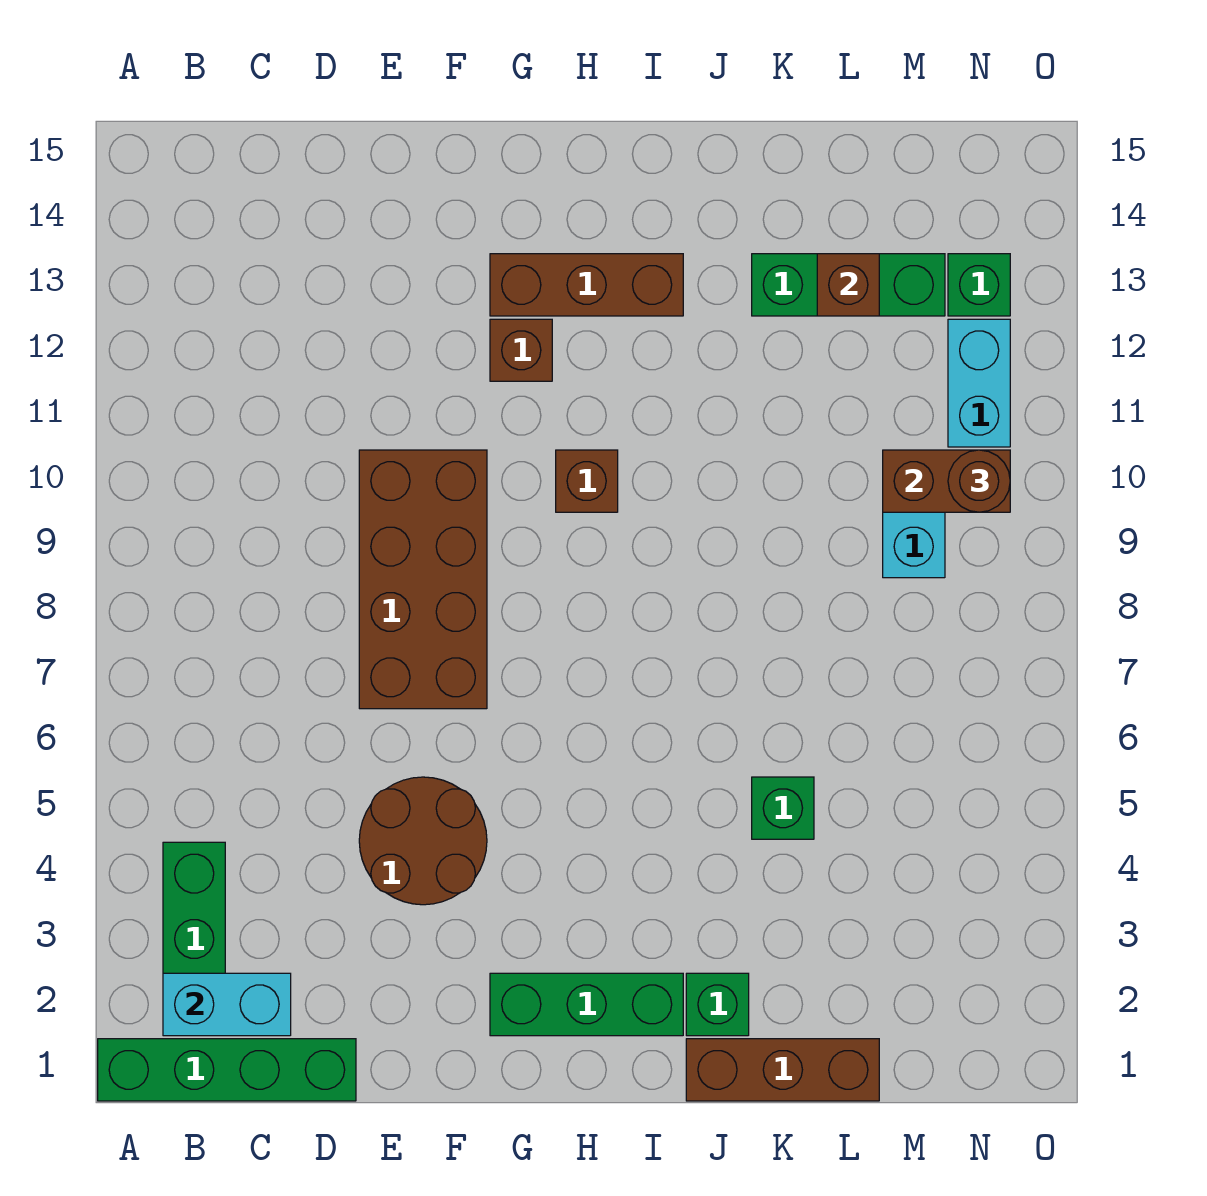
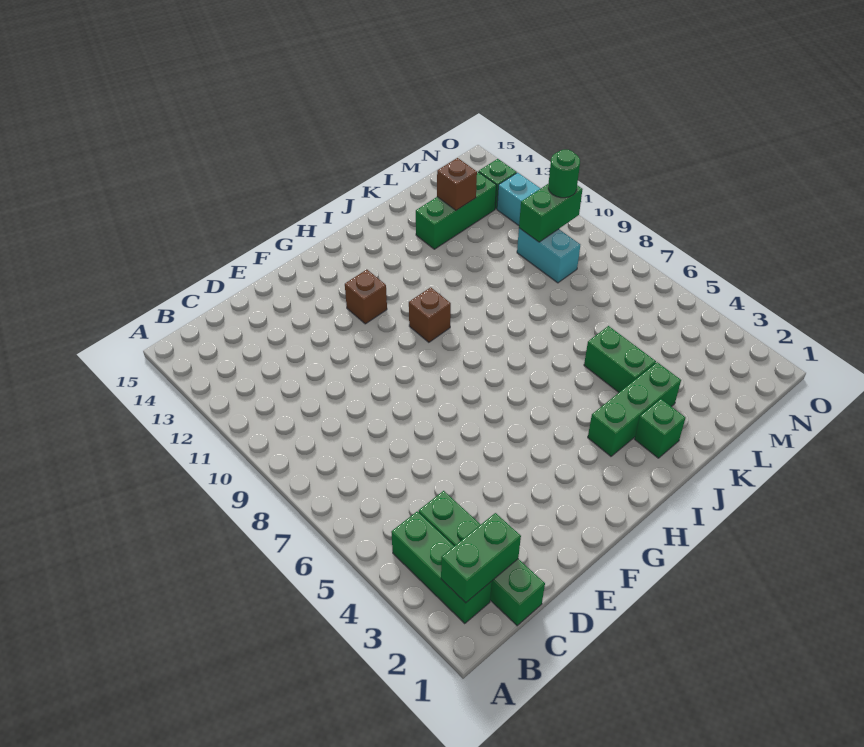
green brick A1:D1 level 1 -> green brick C1:C4 level 1
cyan brick B2:C2 level 2 -> green brick B2:C2 level 2
brown round brick E4:F5 level 1 -> none
brown brick E7:F10 level 1 -> none
green brick G2:I2 level 1 -> green brick I3:K3 level 1
brown brick G13:I13 level 1 -> none
brown brick J1:L1 level 1 -> none
green brick K5 level 1 -> green brick K4:K5 level 1
brown brick M10:N10 level 2 -> green brick M10:N10 level 2
brown round brick N10 level 3 -> green round brick N10 level 3

